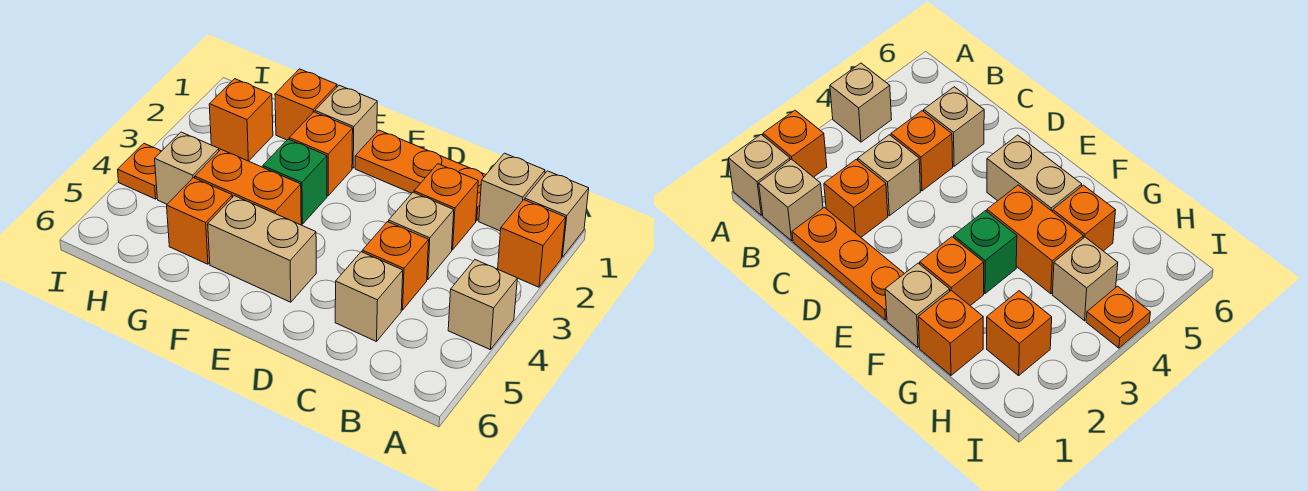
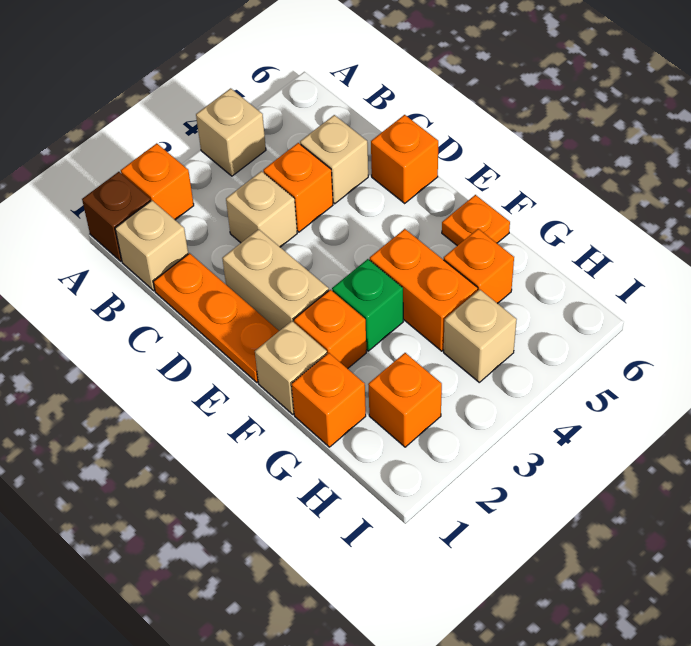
tan brick A1 level 1 -> brown brick A1 level 1
orange brick C2 level 1 -> orange brick D6 level 1
tan brick E5:F5 level 1 -> tan brick D2:E2 level 1
orange plate I4 level 1 -> orange plate F6 level 1

